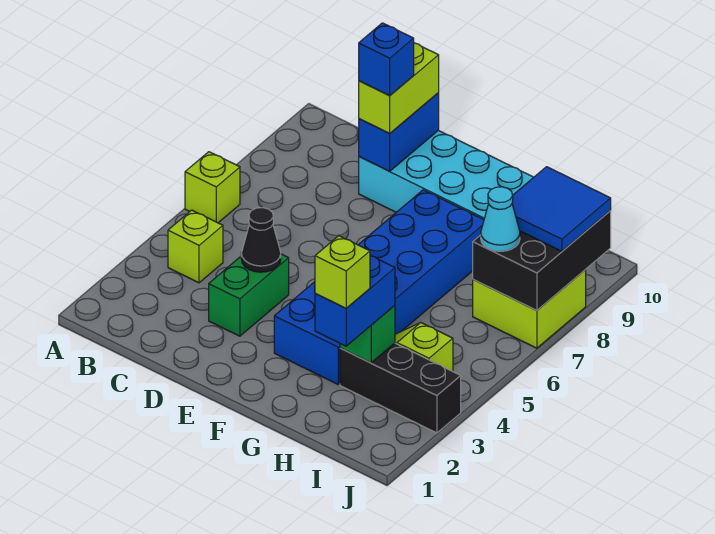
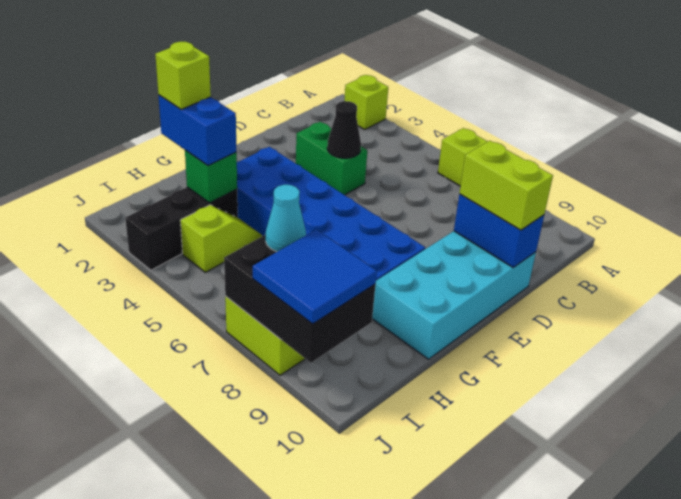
lime brick B4 level 1 -> lime brick A2 level 1
blue brick D9 level 4 -> none

